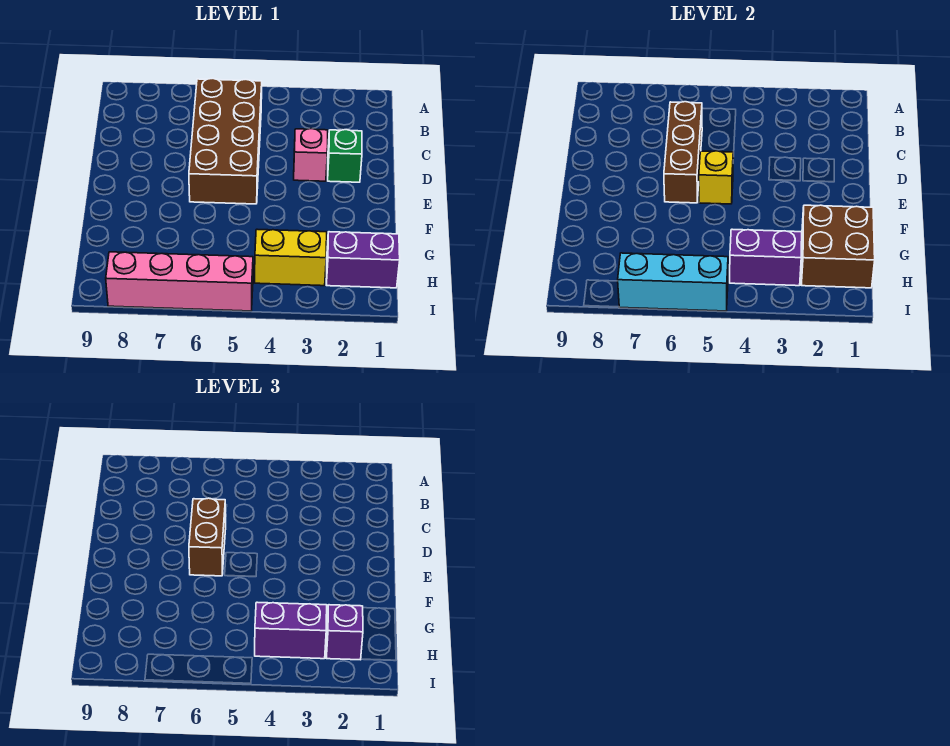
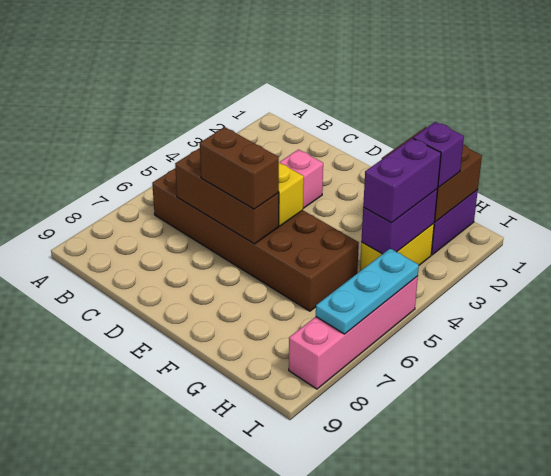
brown brick B5:E6 level 1 -> brown brick B5:G6 level 1
green brick D2 level 1 -> none
cyan brick I5:I7 level 2 -> cyan plate I5:I7 level 2

